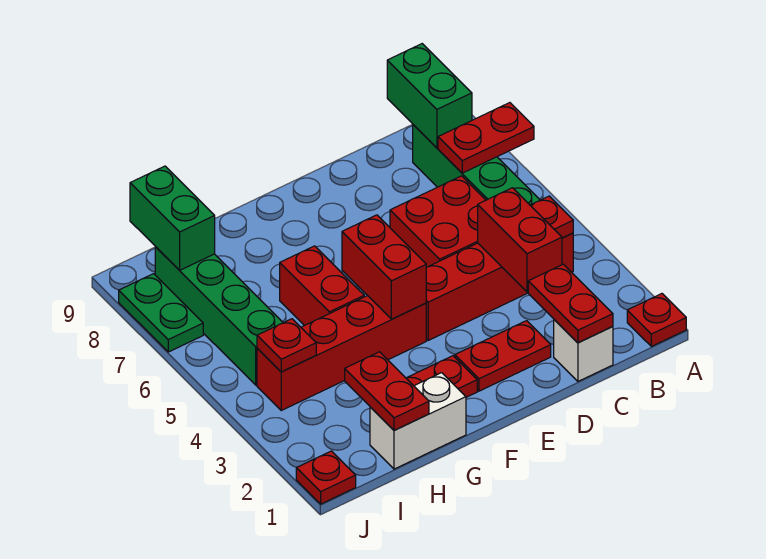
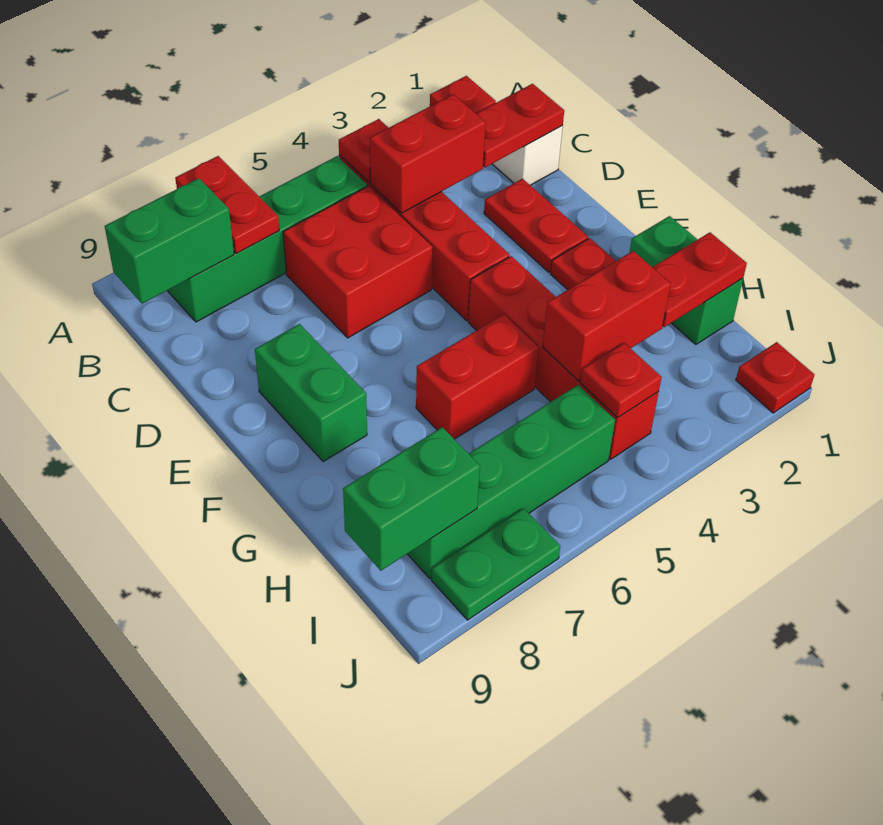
none -> green brick E8:F8 level 1
red brick F4:F5 level 2 -> red brick H3:H4 level 2
white brick G1:H1 level 1 -> green brick G1:H1 level 1

